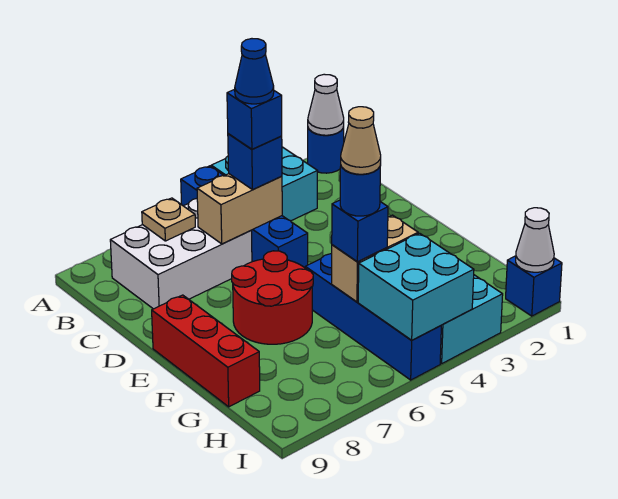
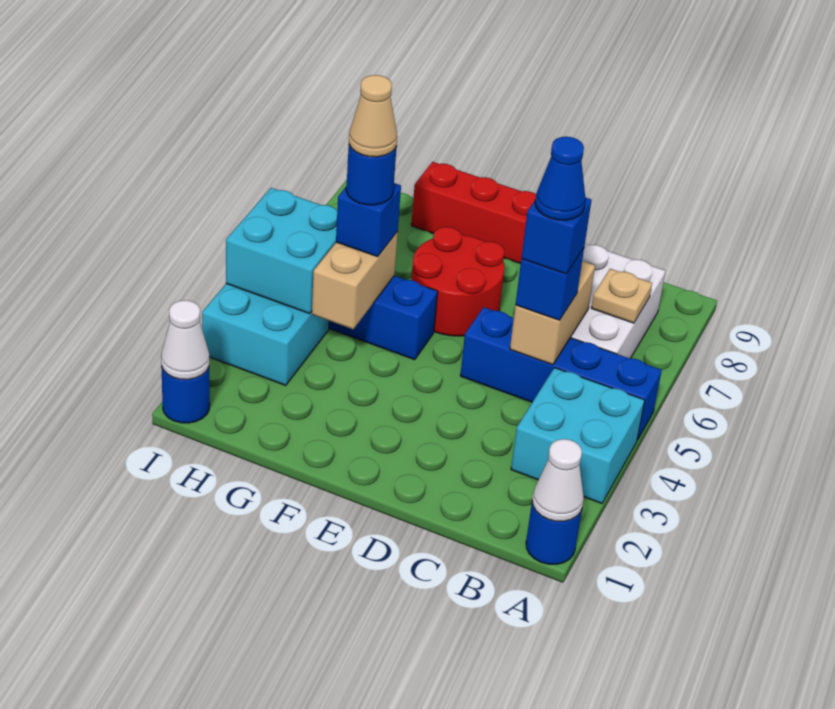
blue brick I1 level 1 -> blue round brick I1 level 1

